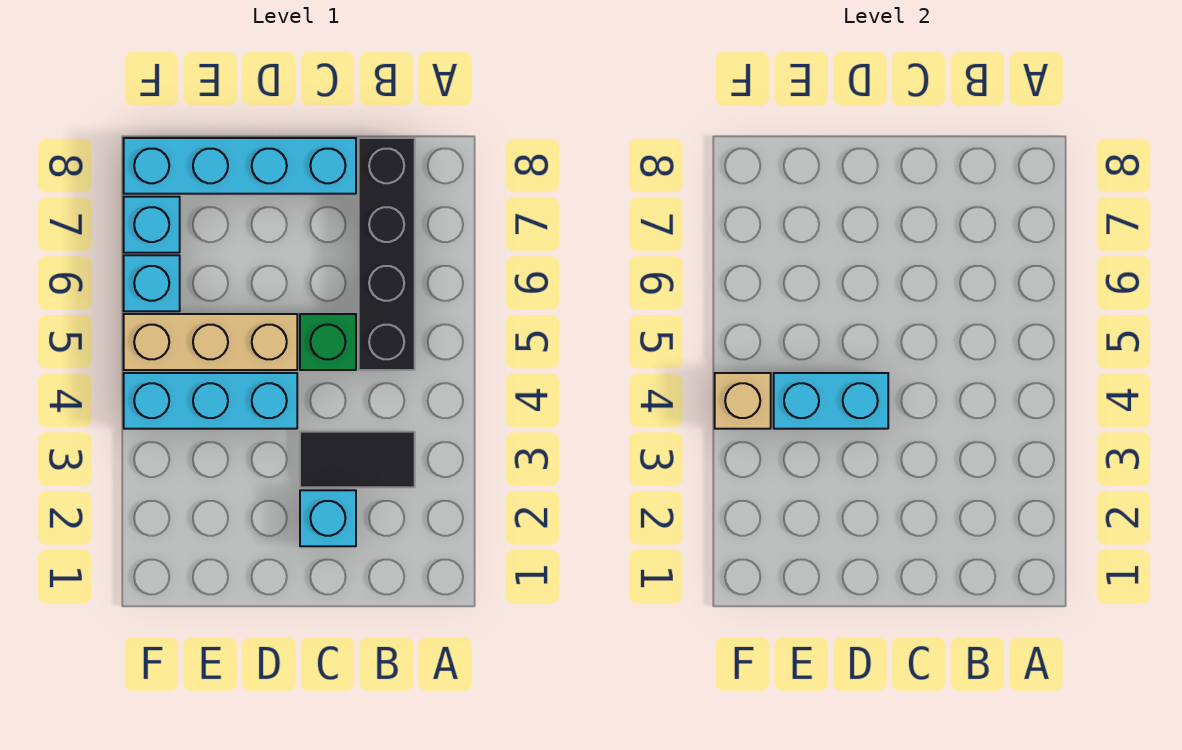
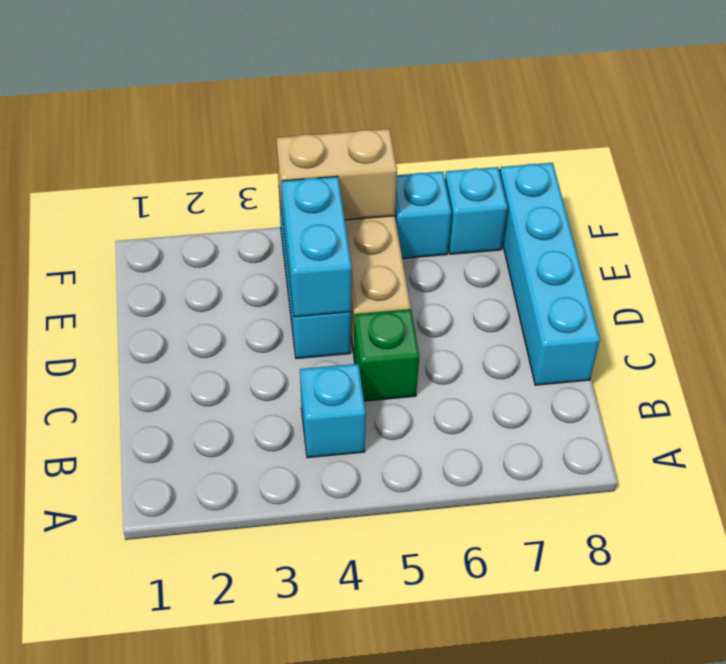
black tile B3:C3 level 1 -> none
black brick B5:B8 level 1 -> none
cyan brick C2 level 1 -> cyan brick B4 level 1
tan brick F4 level 2 -> tan brick F4:F5 level 2

